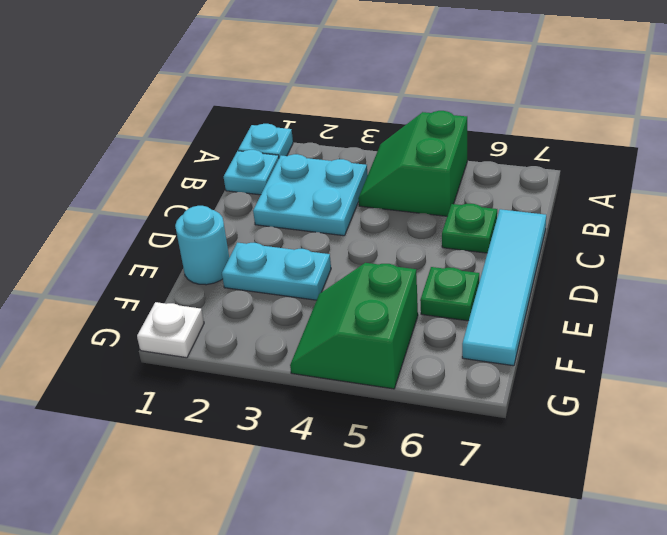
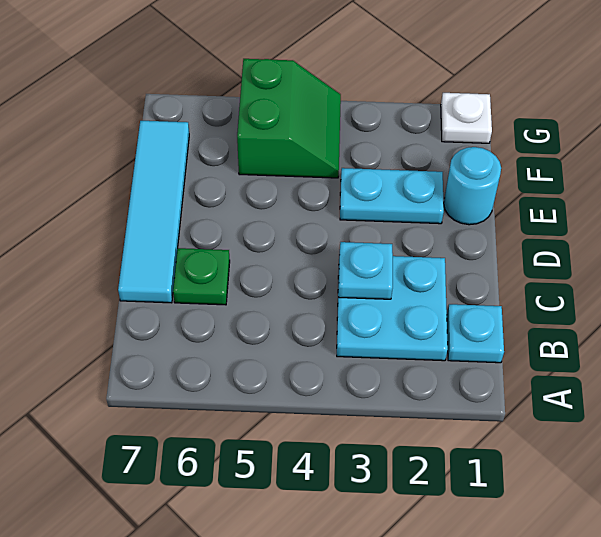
cyan plate A1 level 1 -> cyan plate C3 level 2
green slope A4:B5 level 1 top 5 -> none
green plate E6 level 1 -> none

